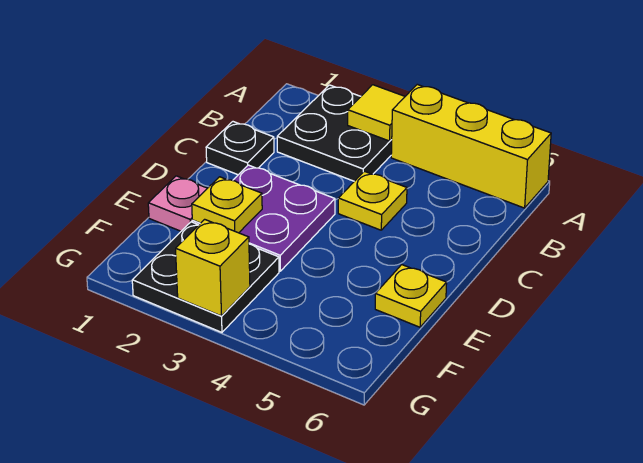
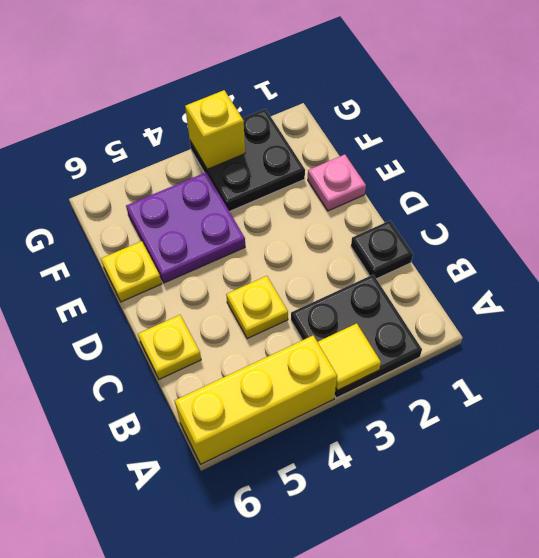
purple plate D2:E3 level 1 -> purple plate E4:F5 level 1
yellow plate E2 level 2 -> yellow plate C6 level 1

